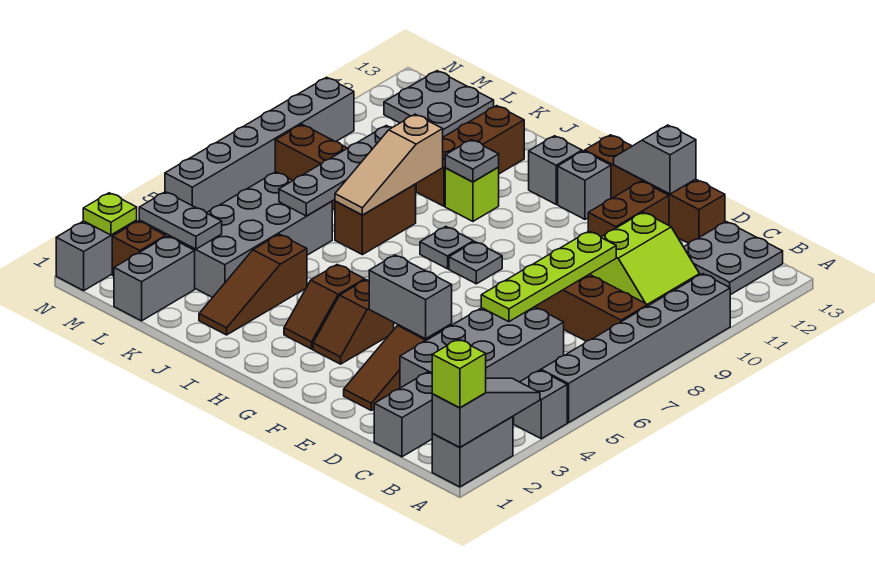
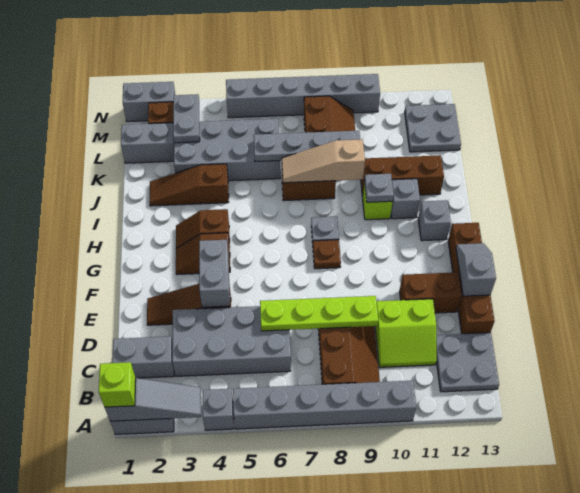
grey plate G8 level 1 -> brown plate G8 level 1
grey brick G12 level 1 -> grey brick I11 level 1
lime plate N2 level 2 -> none

